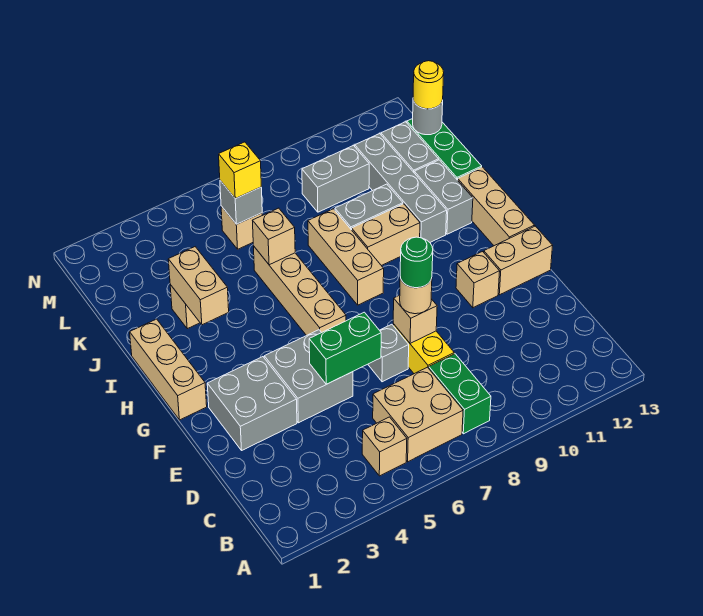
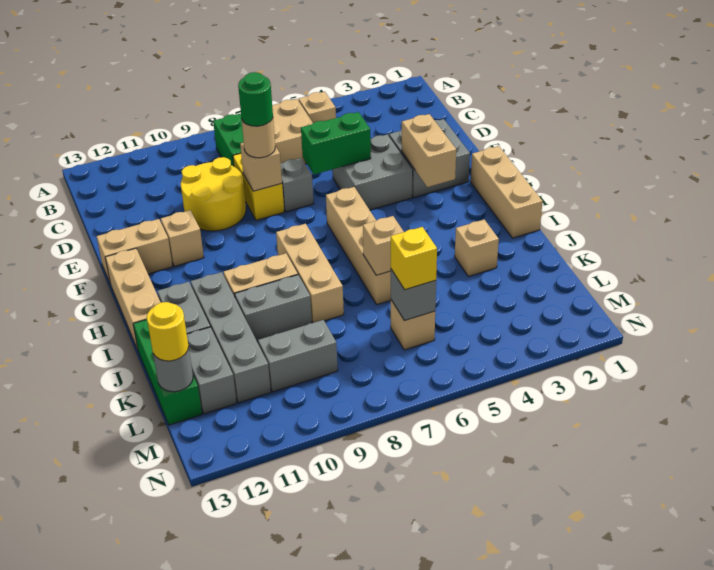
none -> yellow round brick D9:E10 level 1
tan brick I3:J3 level 2 -> tan brick F3:G3 level 2

